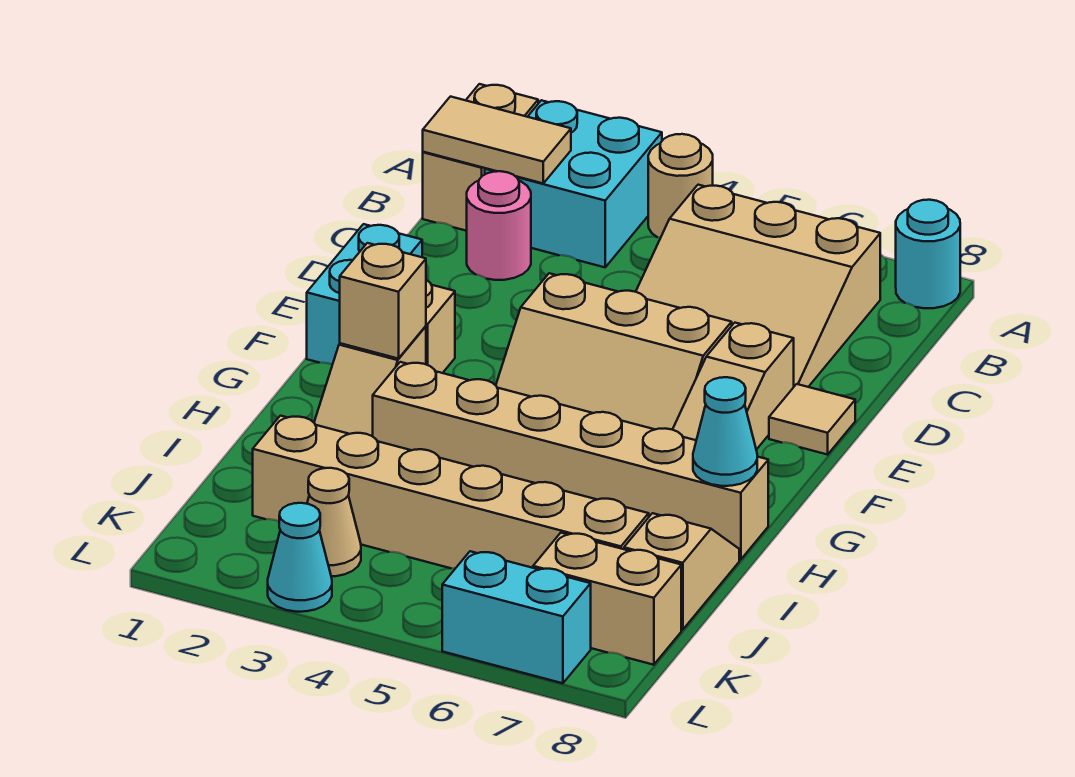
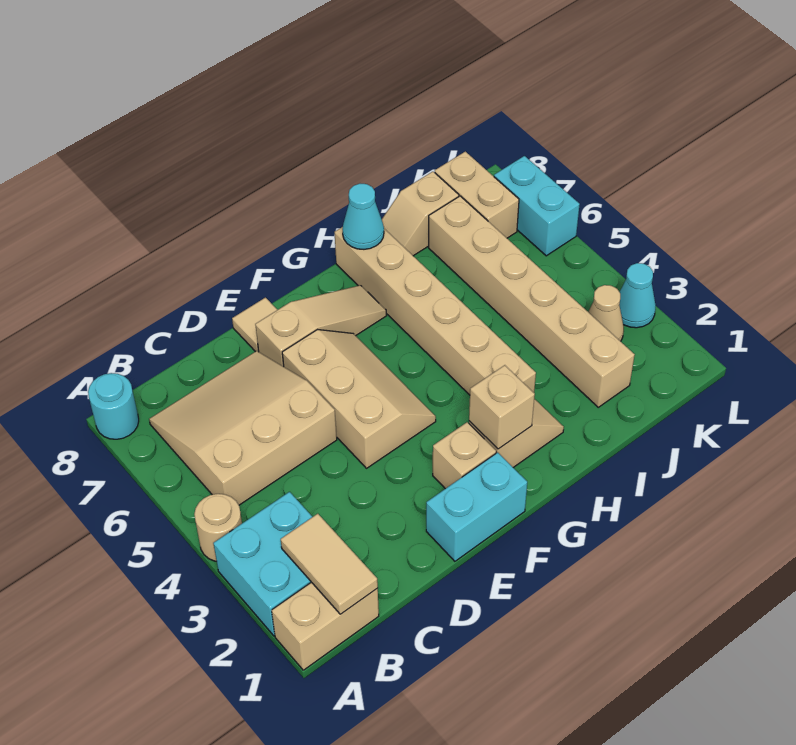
tan slope B5:D7 level 1 top B -> tan slope B5:D7 level 1 top 5
pink round brick C2 level 1 -> none

